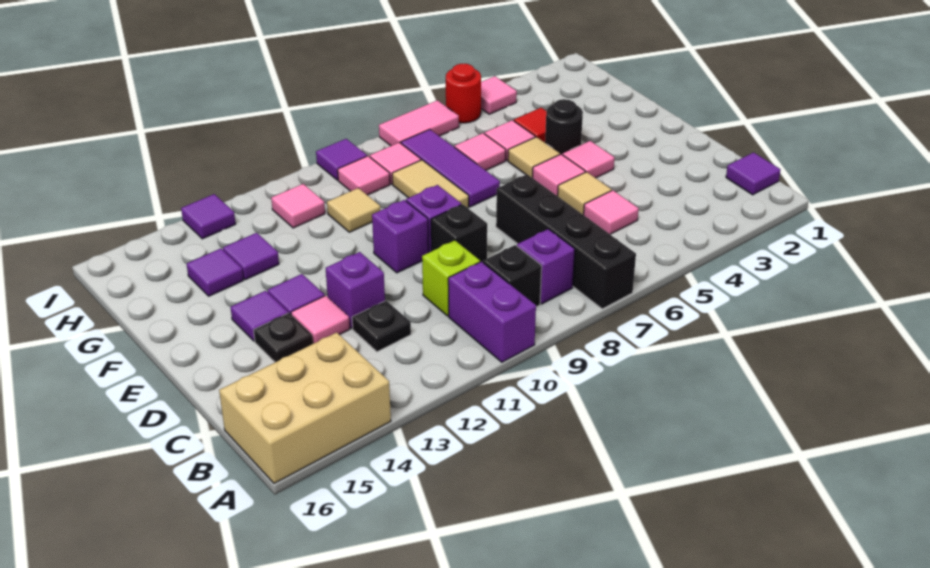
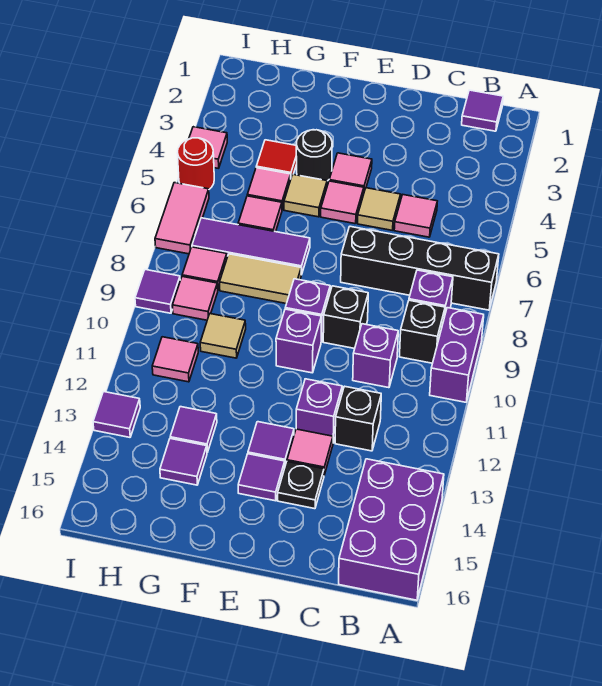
purple brick A10:B10 level 1 -> purple brick A9:A10 level 1
tan brick A14:B16 level 1 -> purple brick A14:B16 level 1
lime brick C10 level 1 -> purple brick C10 level 1
black plate C12 level 1 -> black brick C12 level 1

